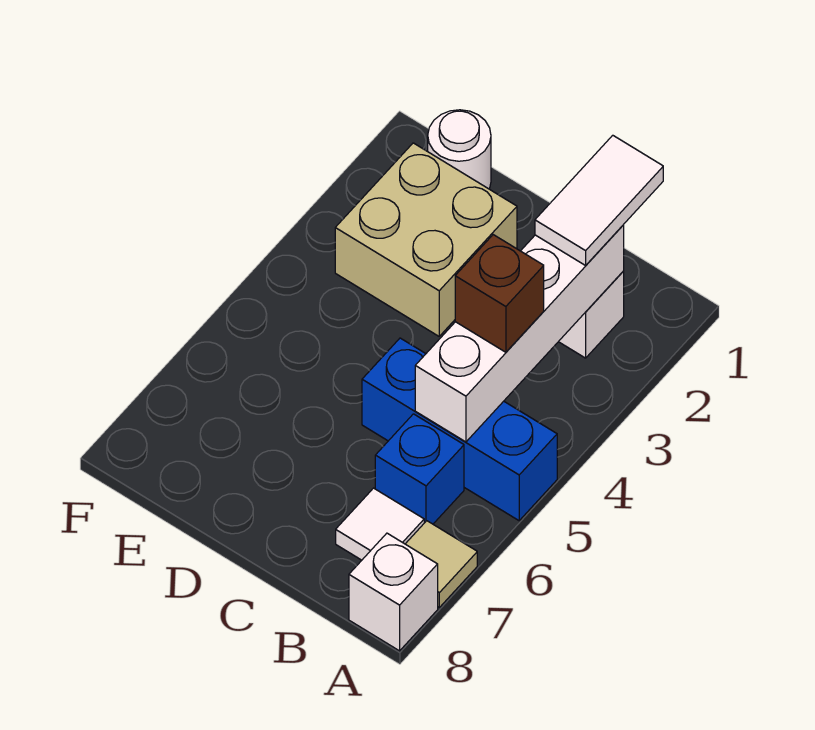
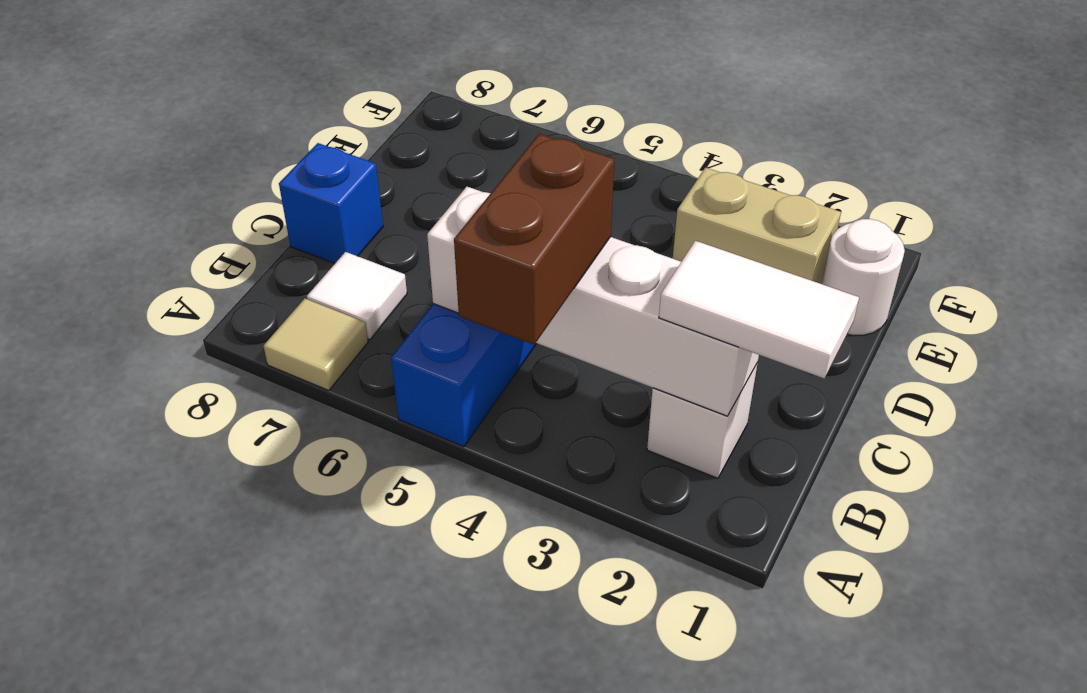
white brick A8 level 1 -> none
brown brick B4 level 3 -> brown brick A4:B4 level 3
blue brick B6 level 1 -> blue brick C8 level 1
tan brick D2:E3 level 1 -> tan brick E2:E3 level 1

